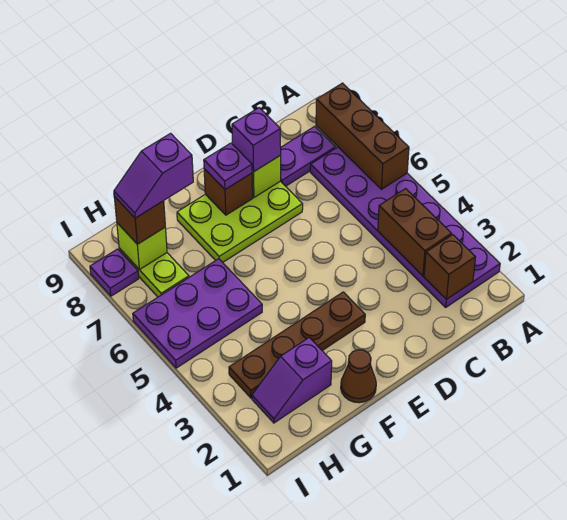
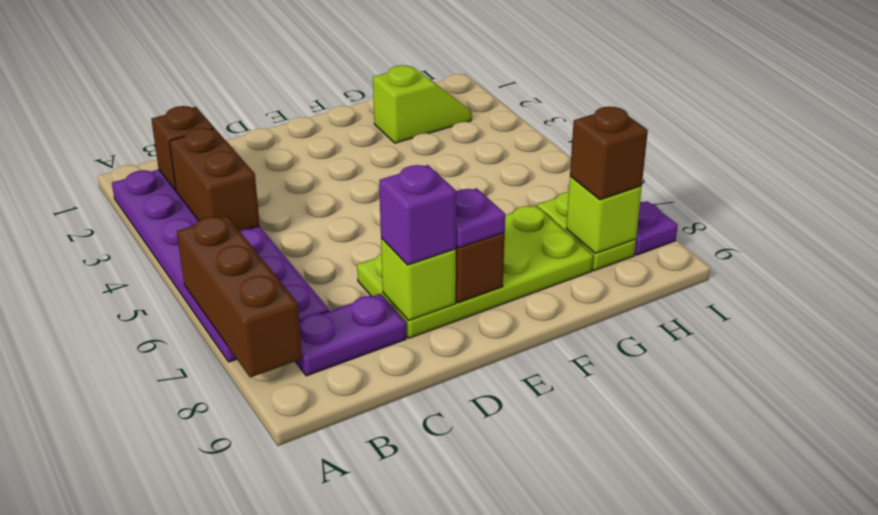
lime plate D7:F8 level 1 -> lime plate D7:G8 level 1
brown plate E3:H3 level 1 -> none
brown cone F1 level 1 -> none
purple slope G2:H2 level 1 top G -> lime slope G2:H2 level 1 top G
purple plate G5:I6 level 1 -> none
purple slope G8:H8 level 4 top G -> none

